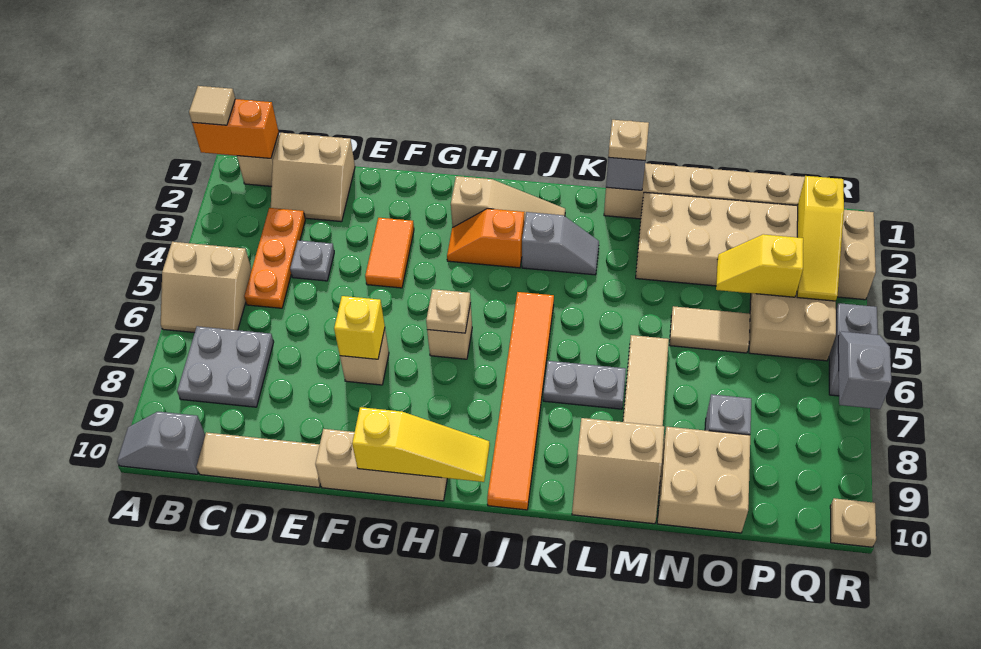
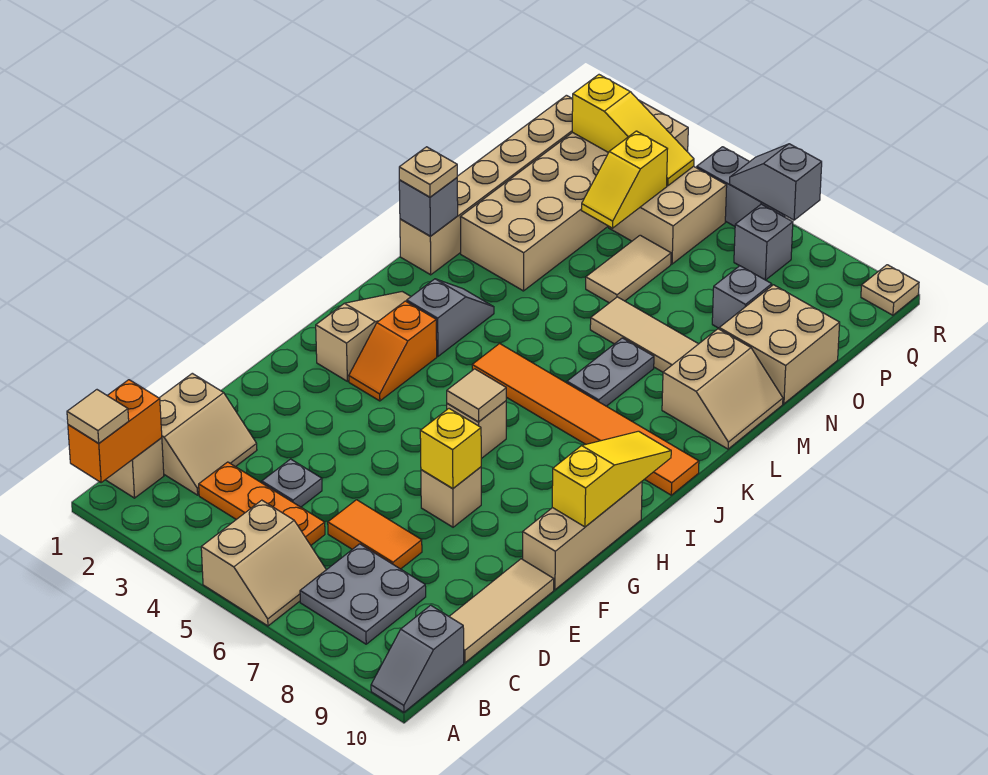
orange tile F3:F4 level 1 -> orange tile D6:D7 level 1
tan plate H6 level 2 -> tan tile H6 level 2
none -> grey brick Q7 level 1

